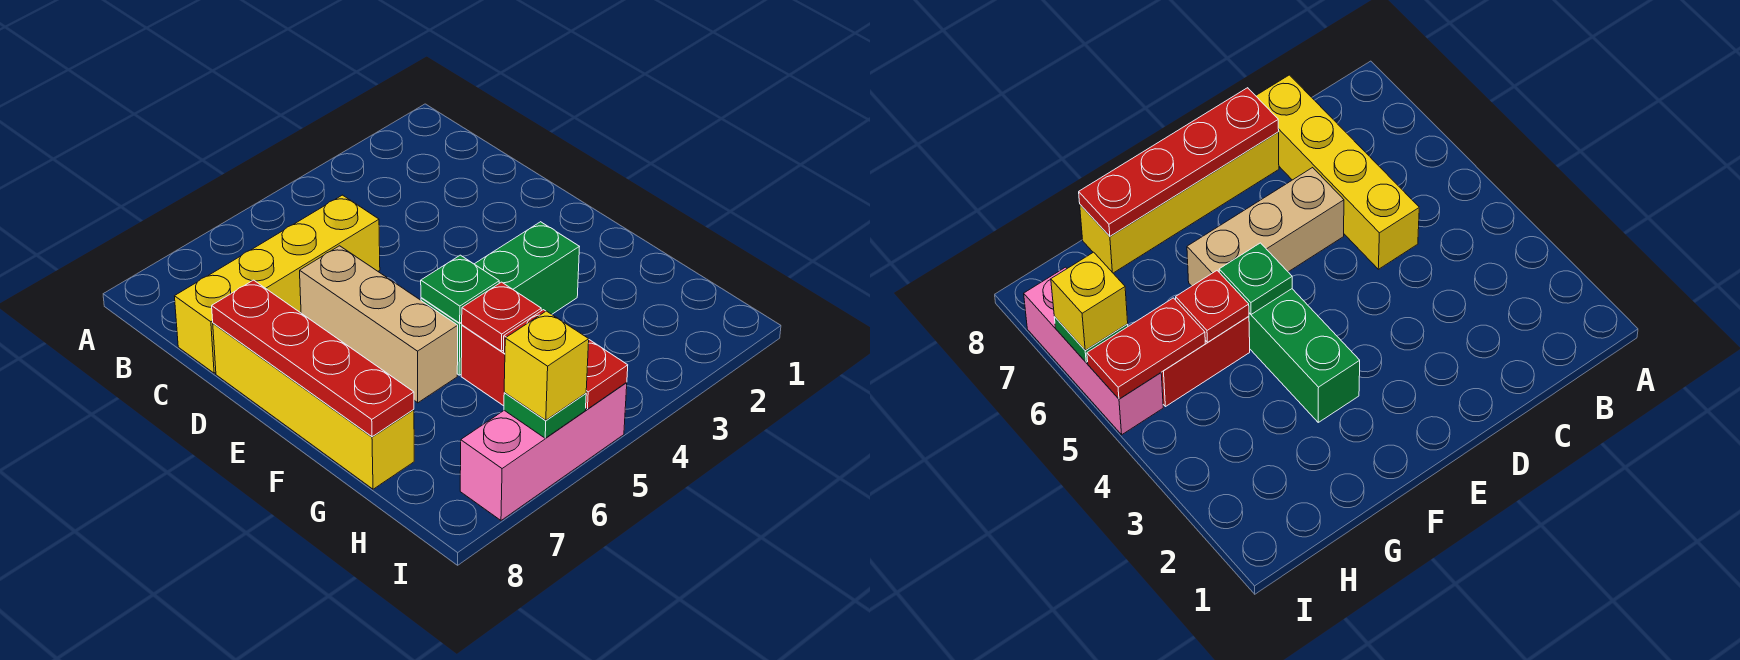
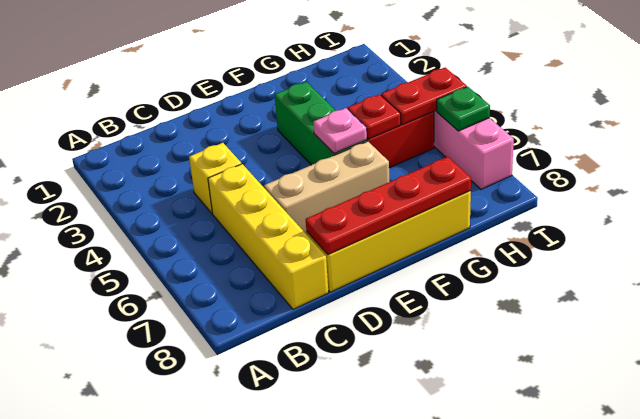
green plate F5 level 2 -> pink plate F5 level 2
yellow brick I6 level 3 -> yellow brick C4 level 1

